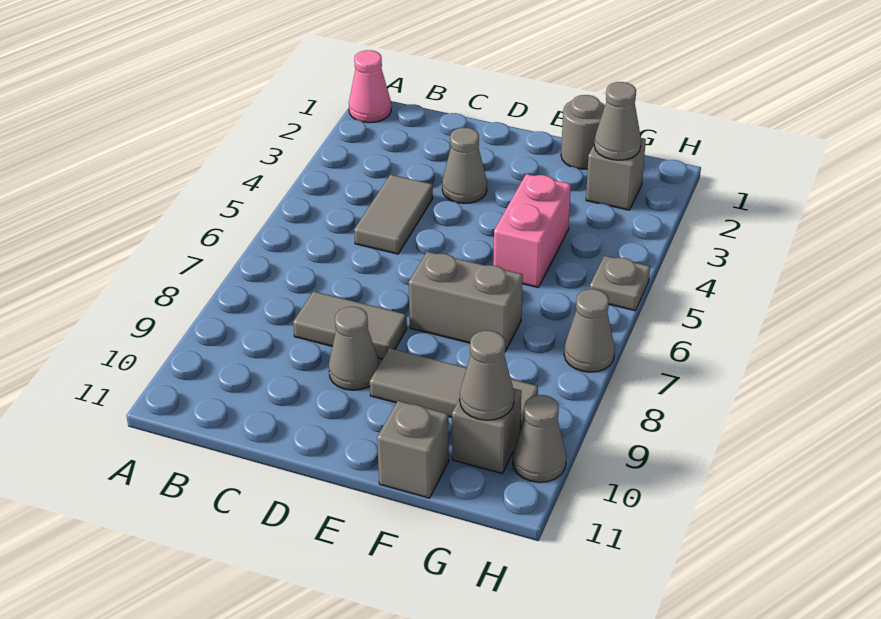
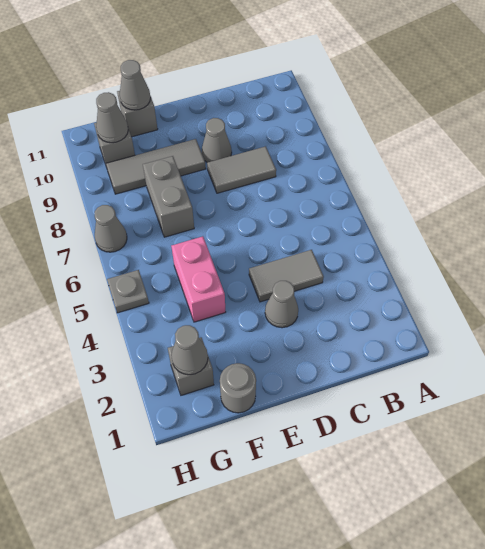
pink cone A1 level 1 -> none
grey tile C4:C5 level 1 -> grey tile C4:D4 level 1
grey brick E7:F7 level 1 -> grey brick F7:F8 level 1
grey cone H10 level 1 -> grey cone F11 level 2

